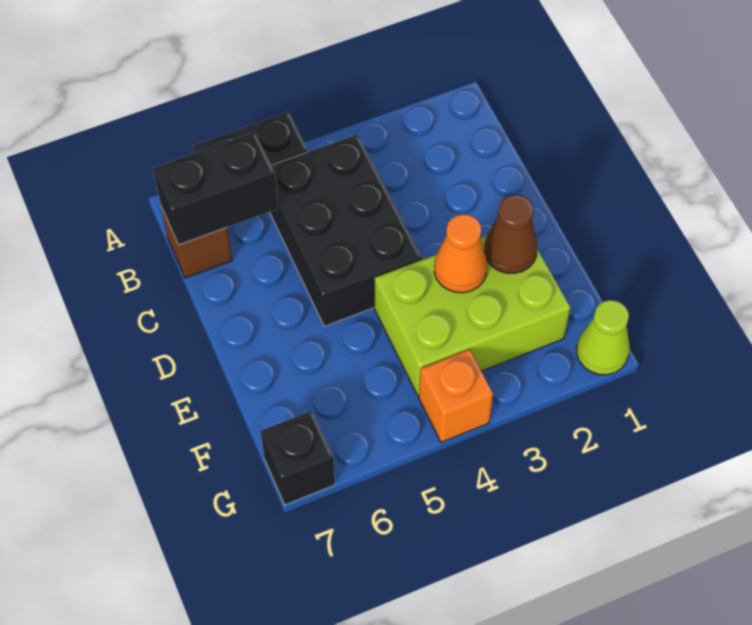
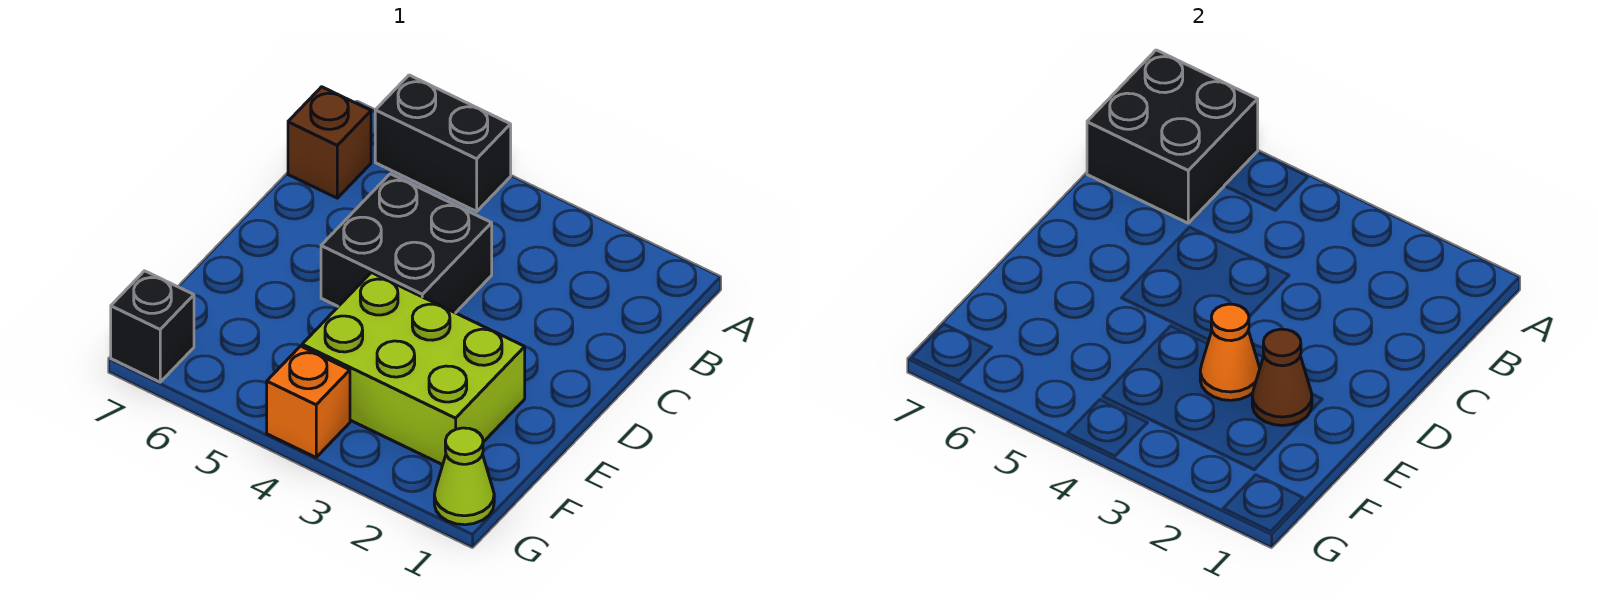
black brick B4:D5 level 1 -> black brick C4:D5 level 1
black brick B6:B7 level 2 -> black brick A6:B7 level 2

